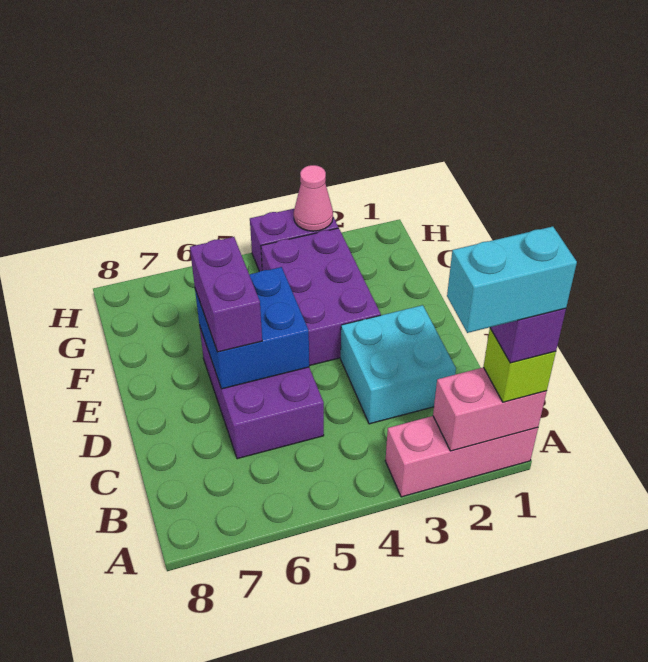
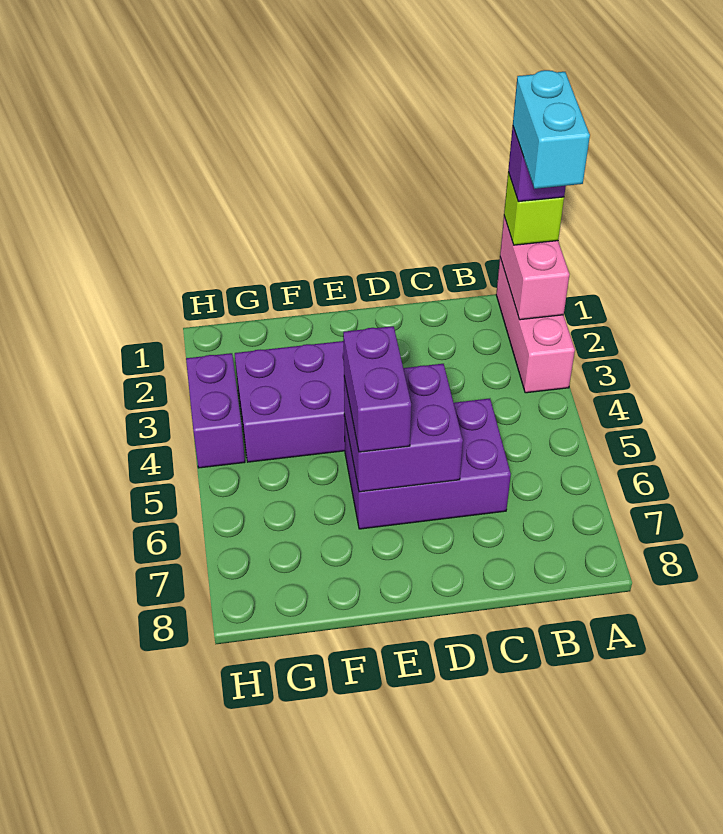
cyan brick C2:D3 level 1 -> none
blue brick D5:E6 level 2 -> purple brick D5:E6 level 2
purple brick D6:E6 level 3 -> purple brick E5:E6 level 3
pink cone H3 level 2 -> none

